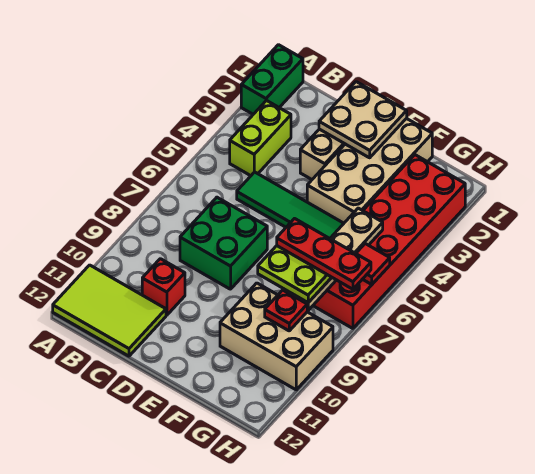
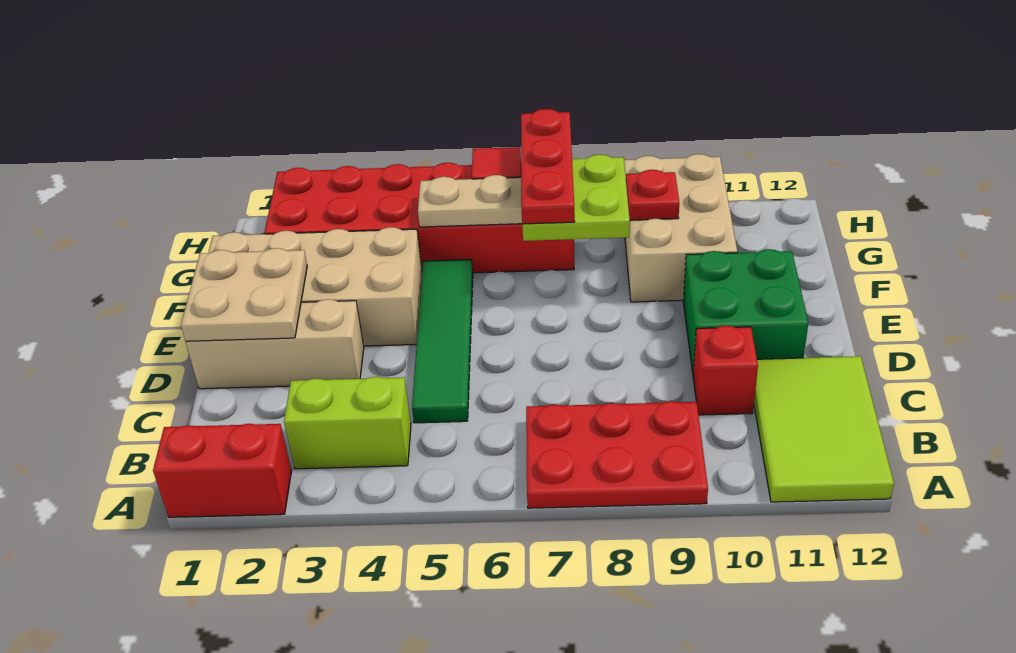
green brick A1:A2 level 1 -> red brick A1:A2 level 1
none -> red plate A7:B9 level 1
green brick C7:D8 level 1 -> green brick D10:E11 level 1

